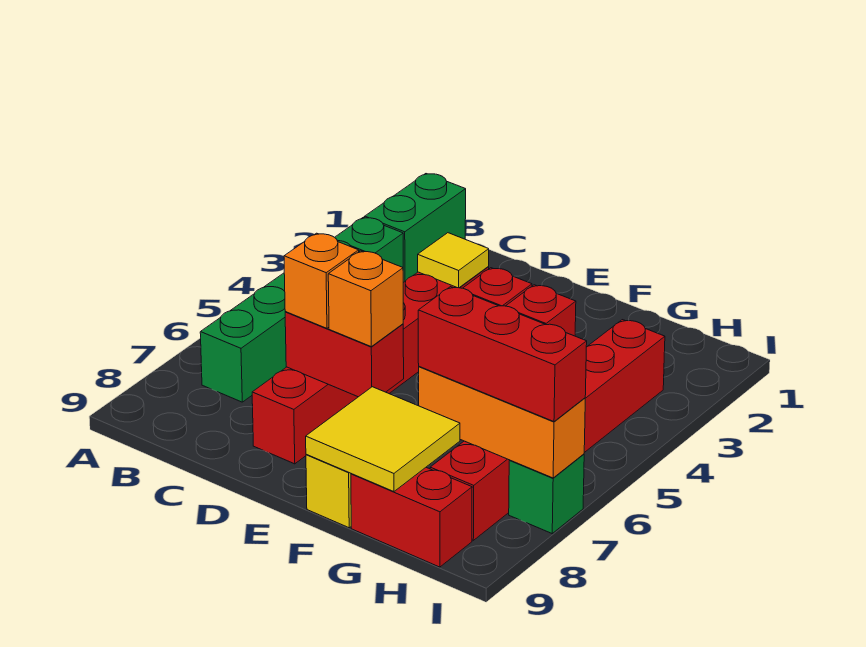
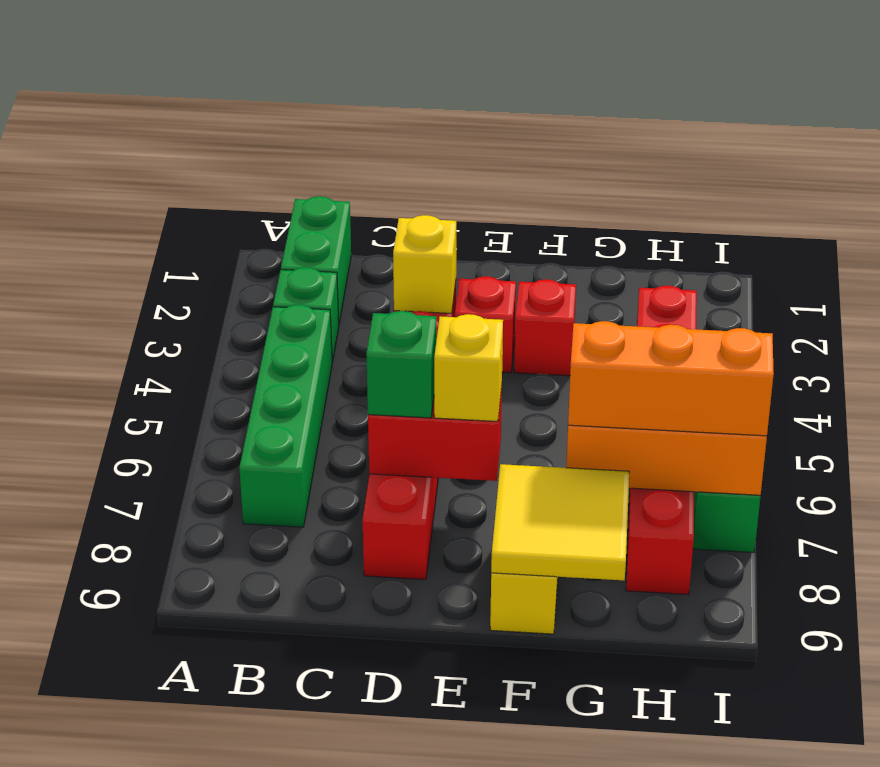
yellow tile D3 level 2 -> yellow brick D3 level 2
orange brick D7 level 3 -> green brick D7 level 3
orange brick E7 level 3 -> yellow brick E7 level 3
red brick G7:I7 level 3 -> orange brick G7:I7 level 3
red brick G9:H9 level 1 -> none

